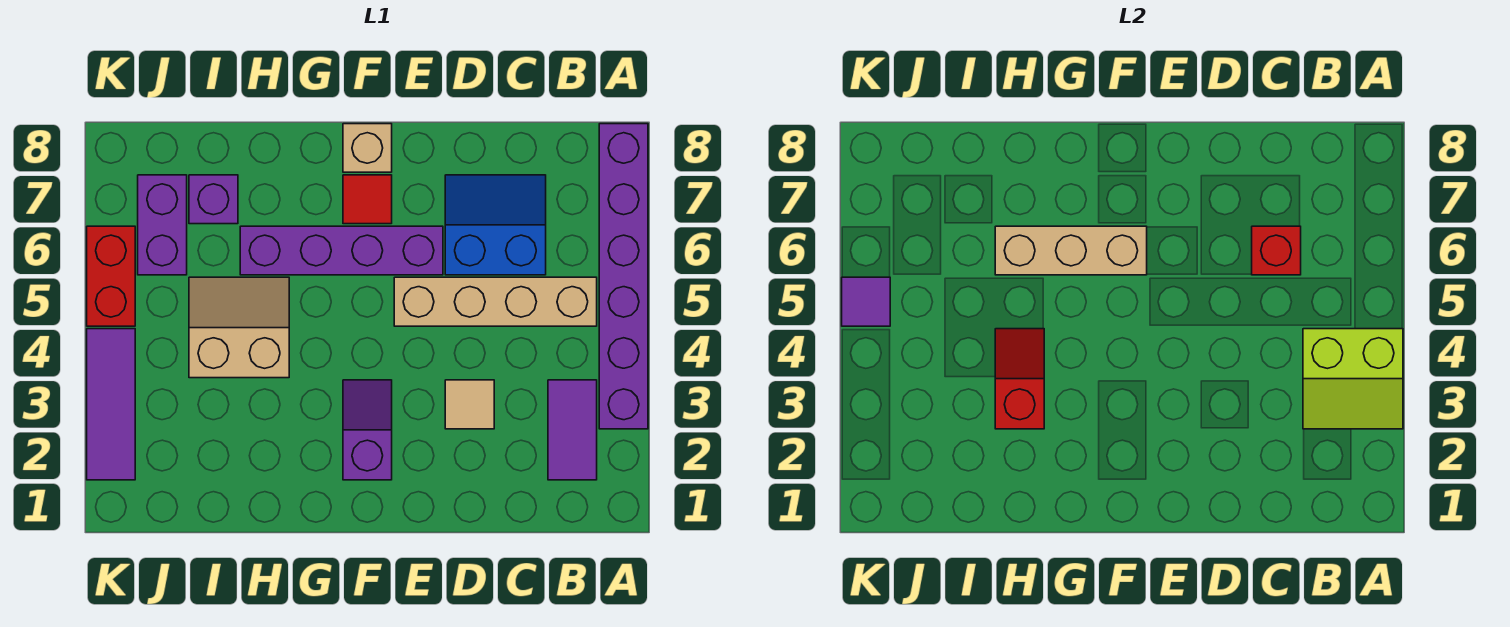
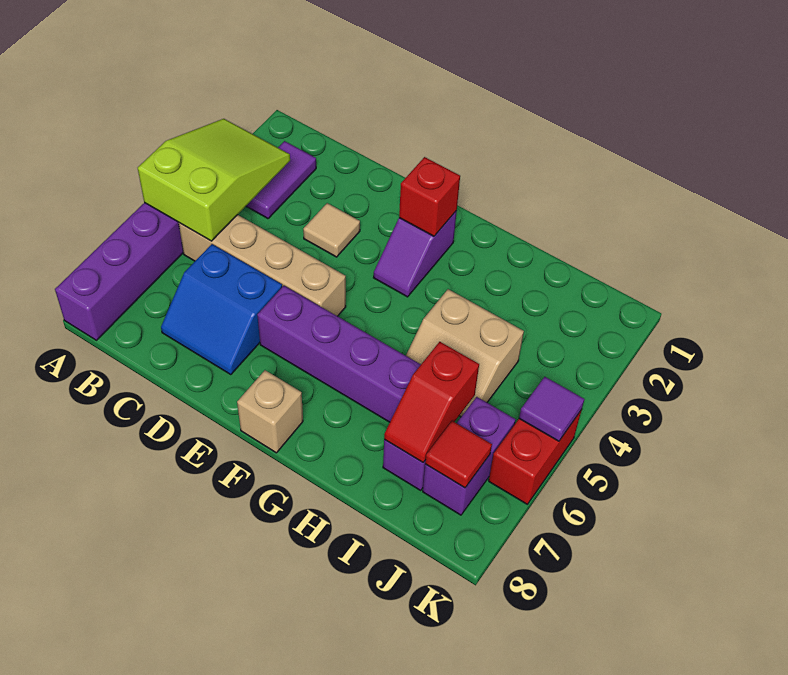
lime slope A3:B4 level 2 top 4 -> lime slope A3:B5 level 2 top 5
red brick C6 level 2 -> red brick F2 level 2
tan brick F6:H6 level 2 -> none
red tile F7 level 1 -> red tile J7 level 2
red slope H3:H4 level 2 top 3 -> red slope I6:I7 level 2 top 6
purple tile K2:K4 level 1 -> none

